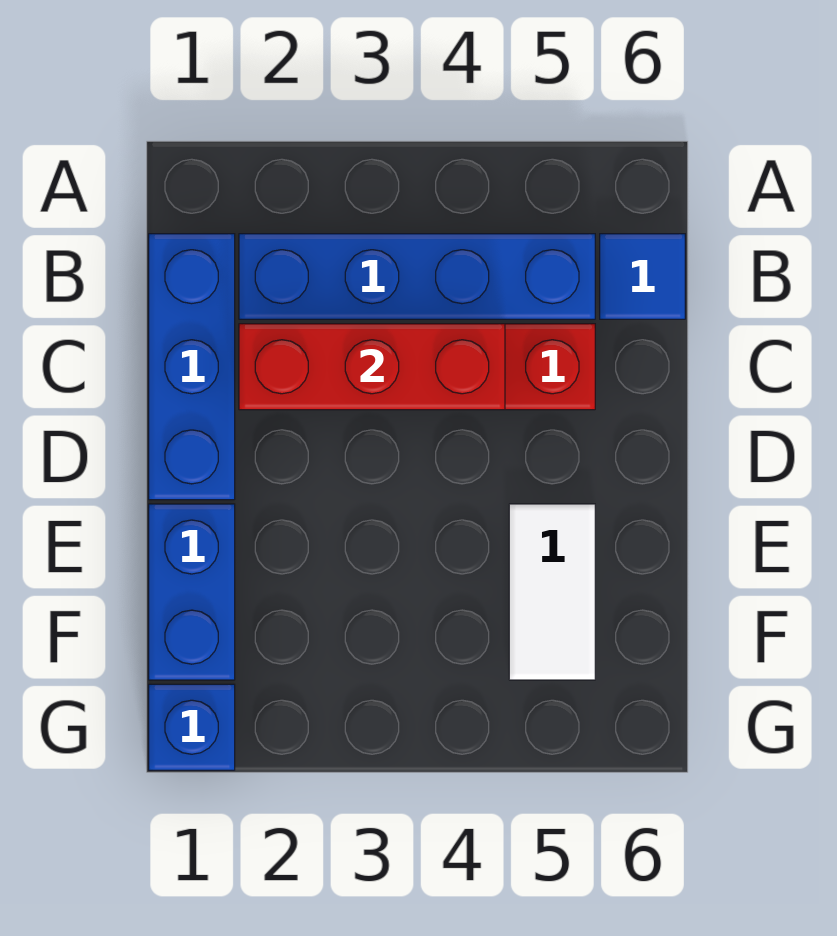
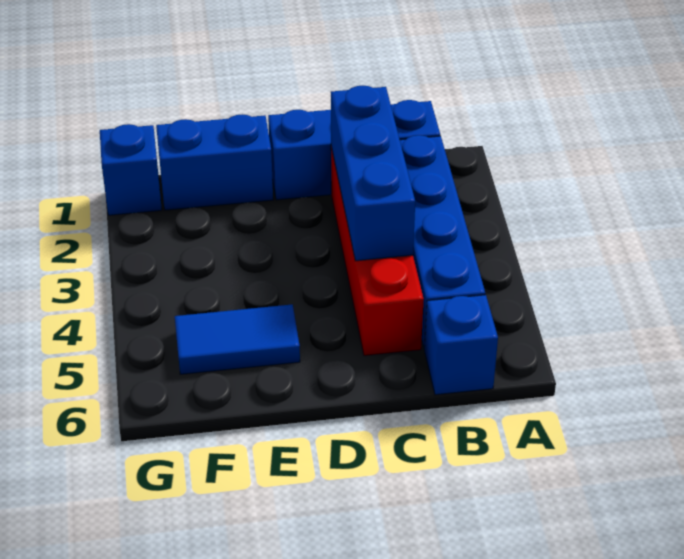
blue tile B6 level 1 -> blue brick B6 level 1
red brick C2:C4 level 2 -> blue brick C2:C4 level 2
white tile E5:F5 level 1 -> blue tile E5:F5 level 1

